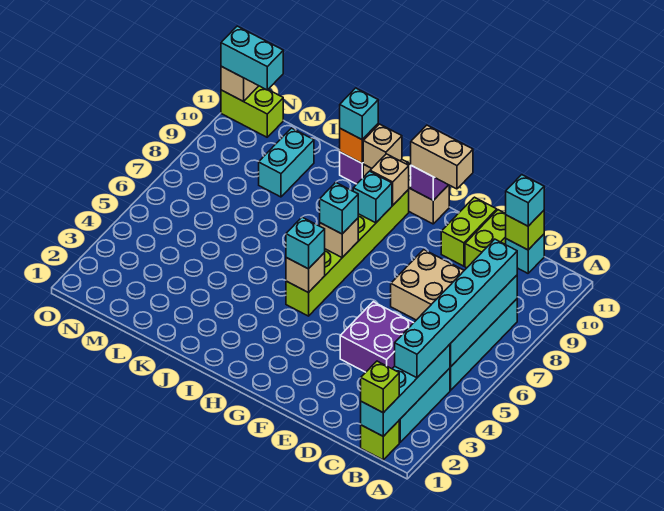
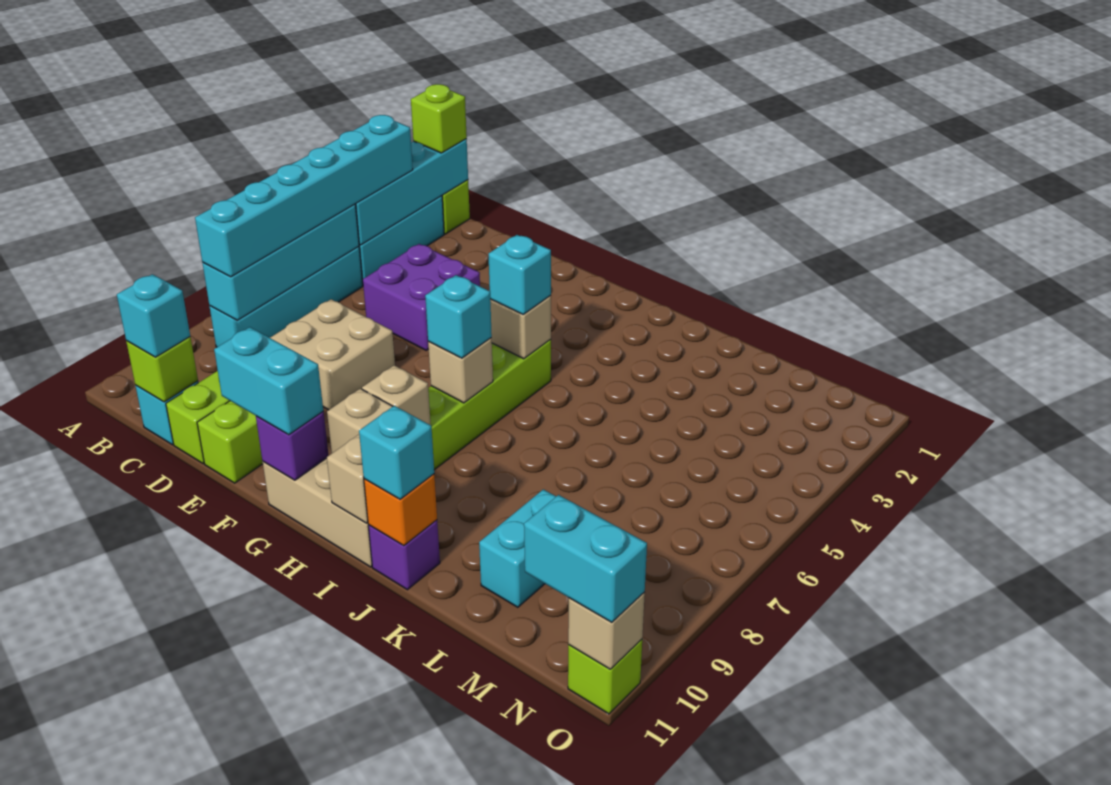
tan brick F11:G11 level 3 -> cyan brick F11:G11 level 3
cyan brick H9 level 2 -> tan brick H9 level 2
lime brick N11:O11 level 1 -> lime brick O11 level 1

